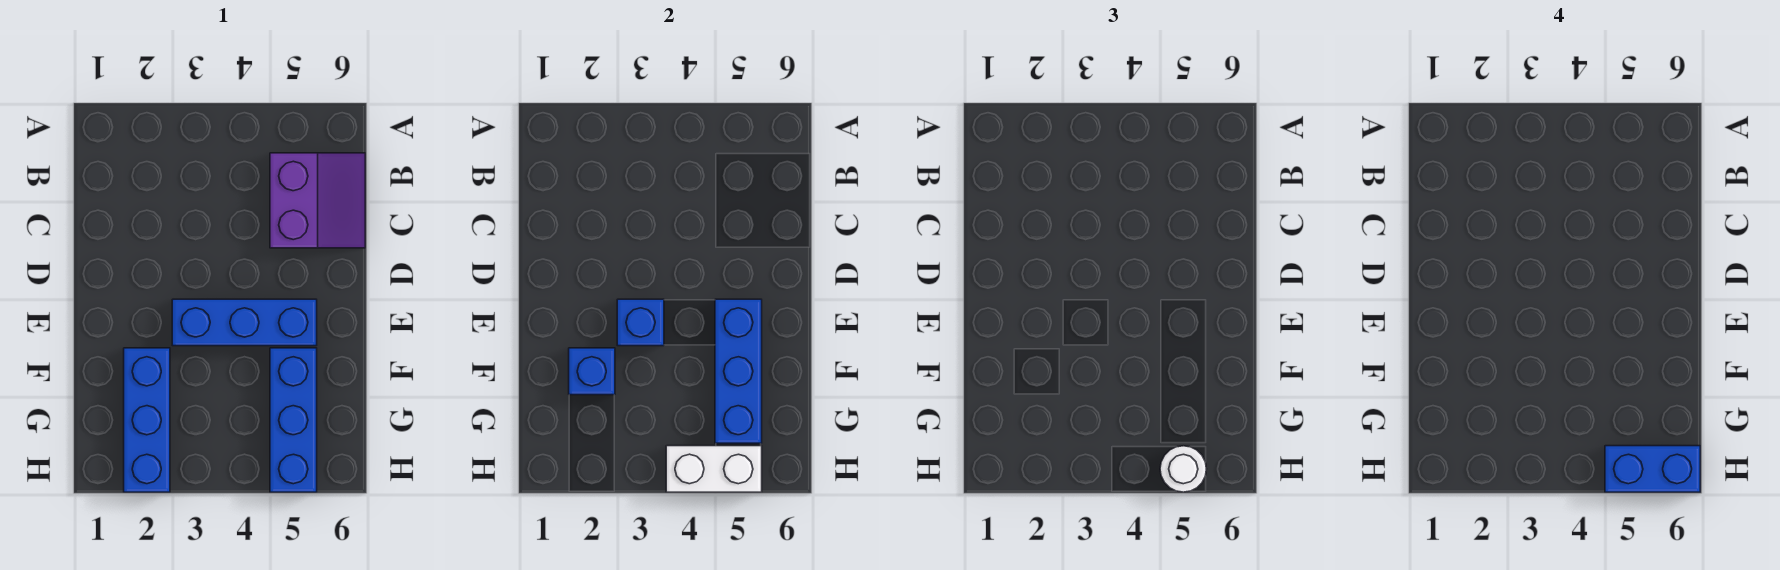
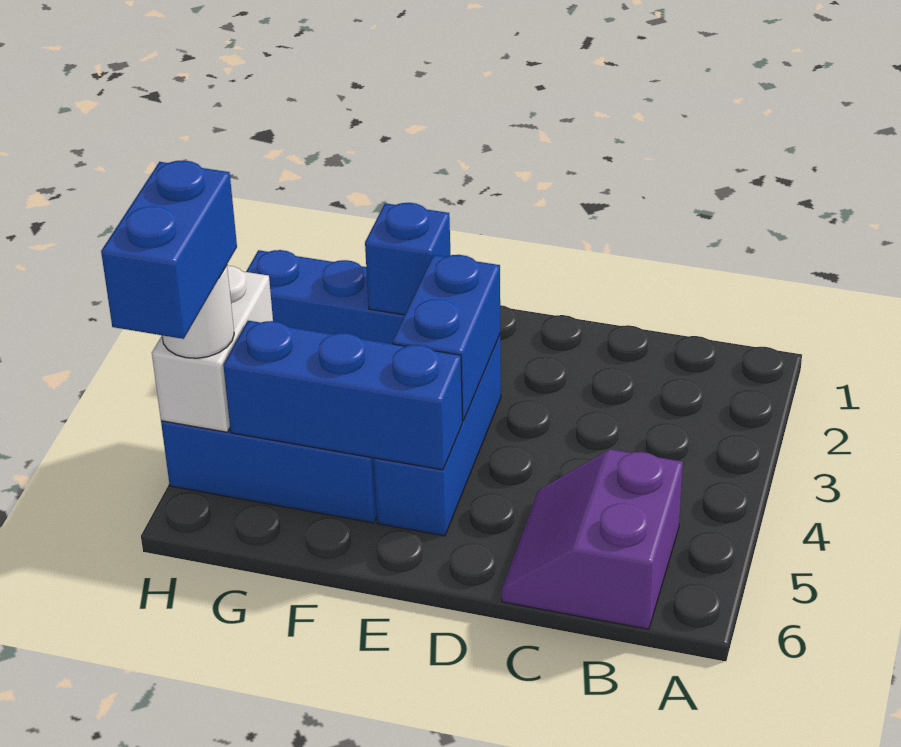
purple slope B5:C6 level 1 top 5 -> purple slope B5:C6 level 1 top B
blue brick E3 level 2 -> blue brick E3:E4 level 2

